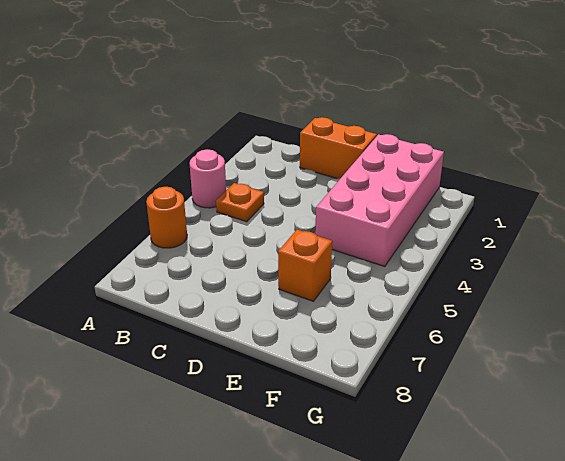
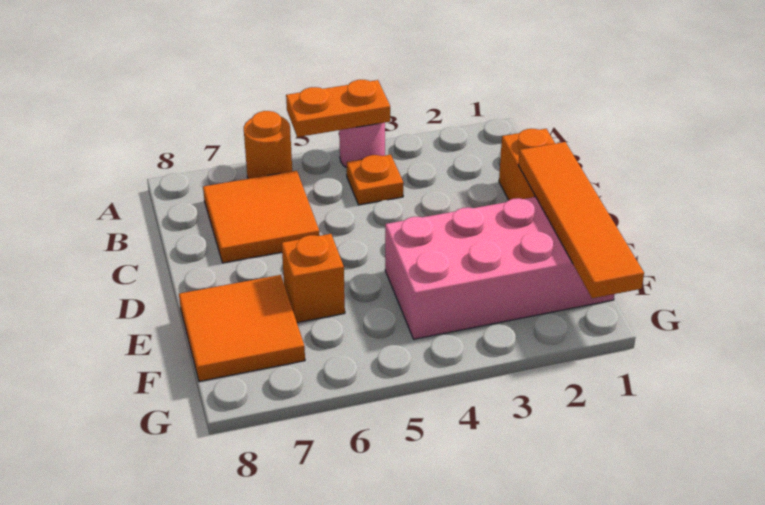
none -> orange plate A4:A5 level 2
none -> orange tile B6:C7 level 1
none -> orange tile D1:G1 level 2
none -> orange tile E7:F8 level 1

